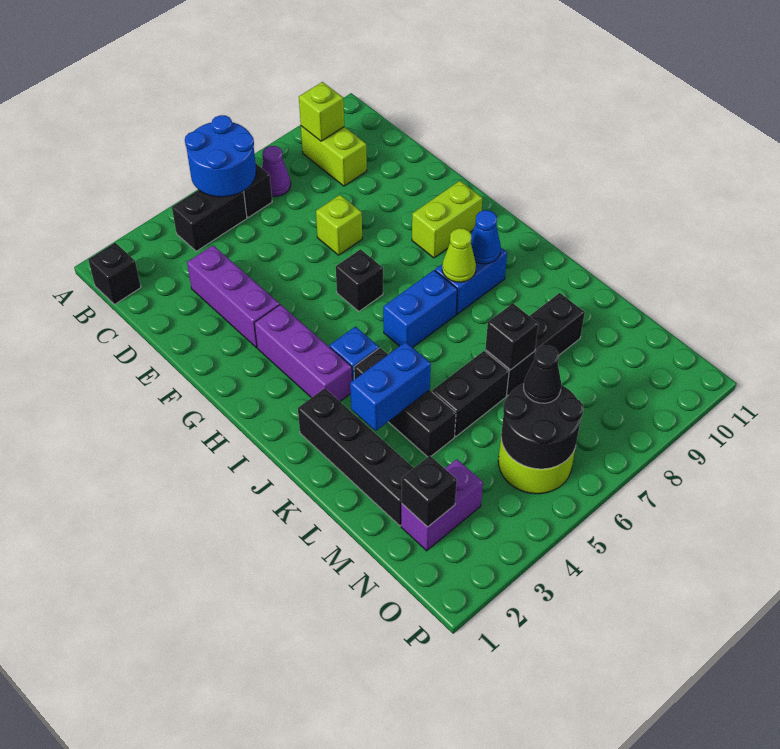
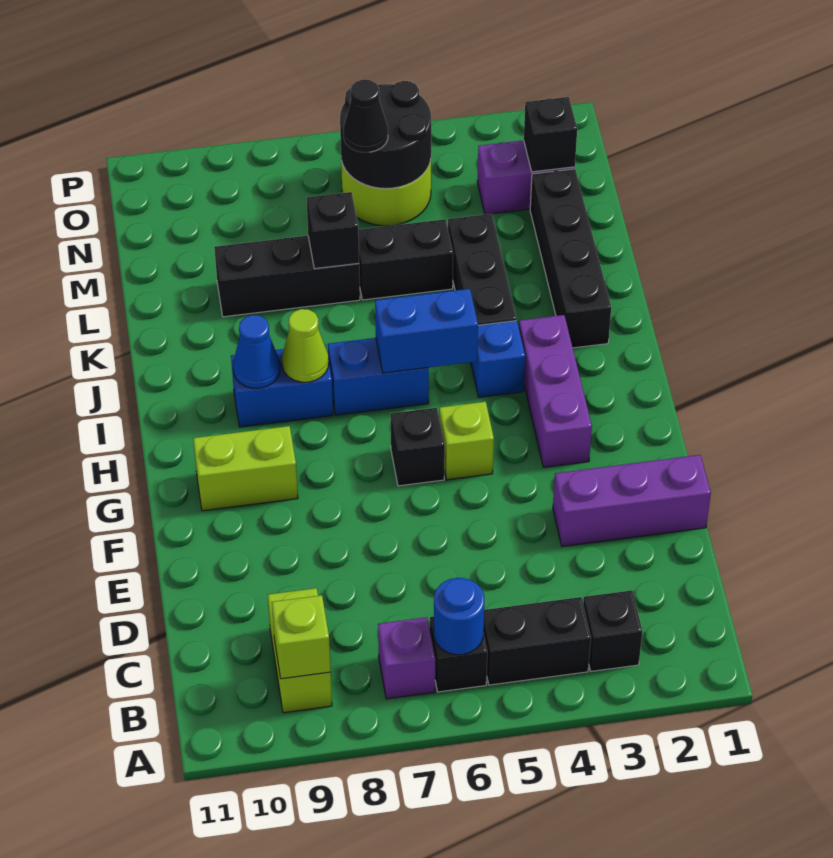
blue round brick A5:B6 level 2 -> blue round brick B6 level 2
black brick B1 level 1 -> black brick B3 level 1
purple cone B7 level 1 -> purple brick B7 level 1
purple brick D3:F3 level 1 -> purple brick E1:E3 level 1
lime brick E7 level 1 -> lime brick G5 level 1
blue brick K3:K4 level 2 -> blue brick I5:I6 level 2

